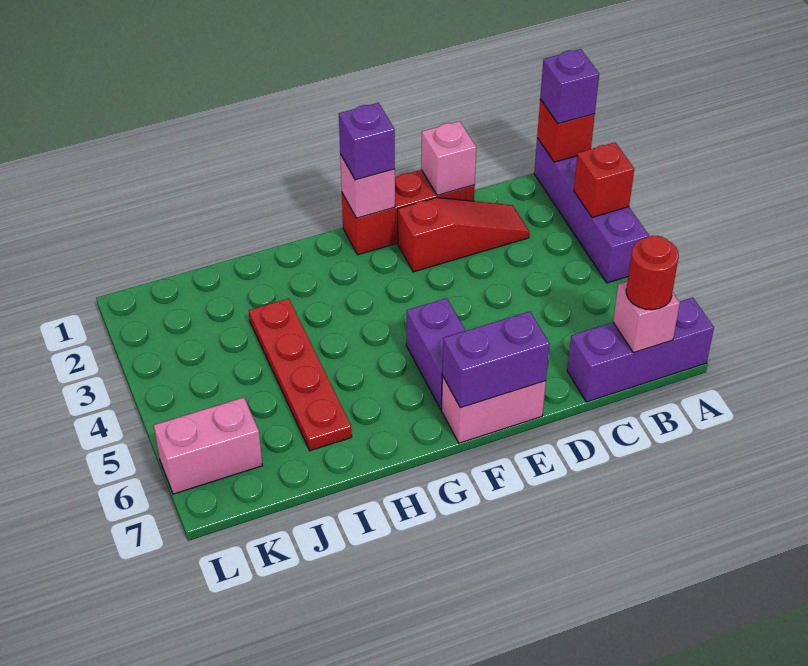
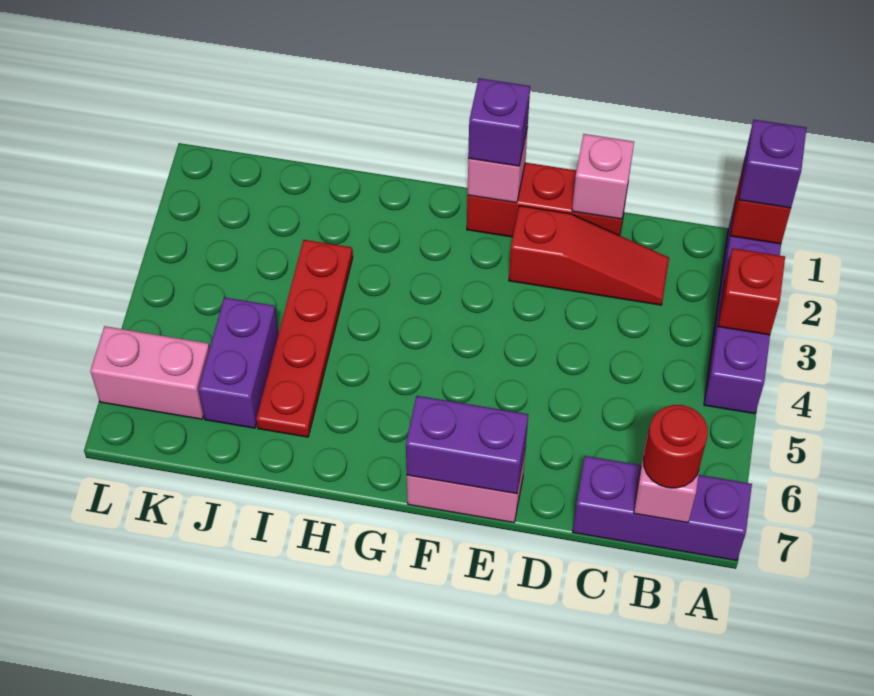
purple brick F5:F6 level 1 -> purple brick J5:J6 level 1

